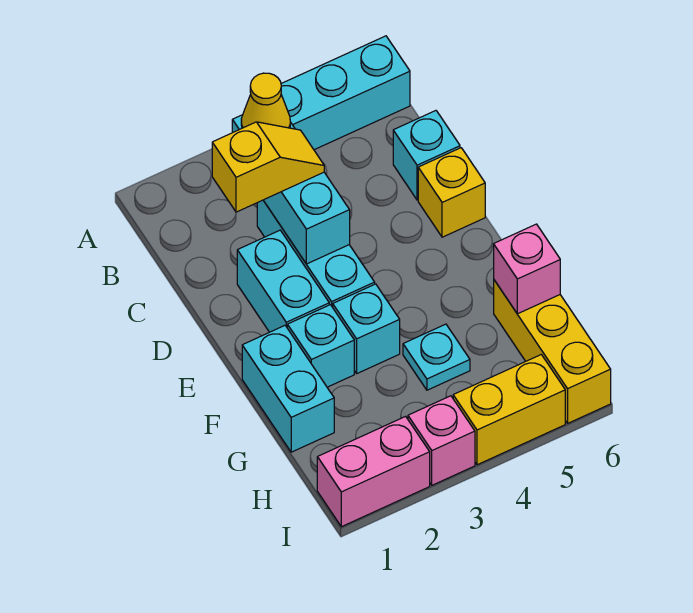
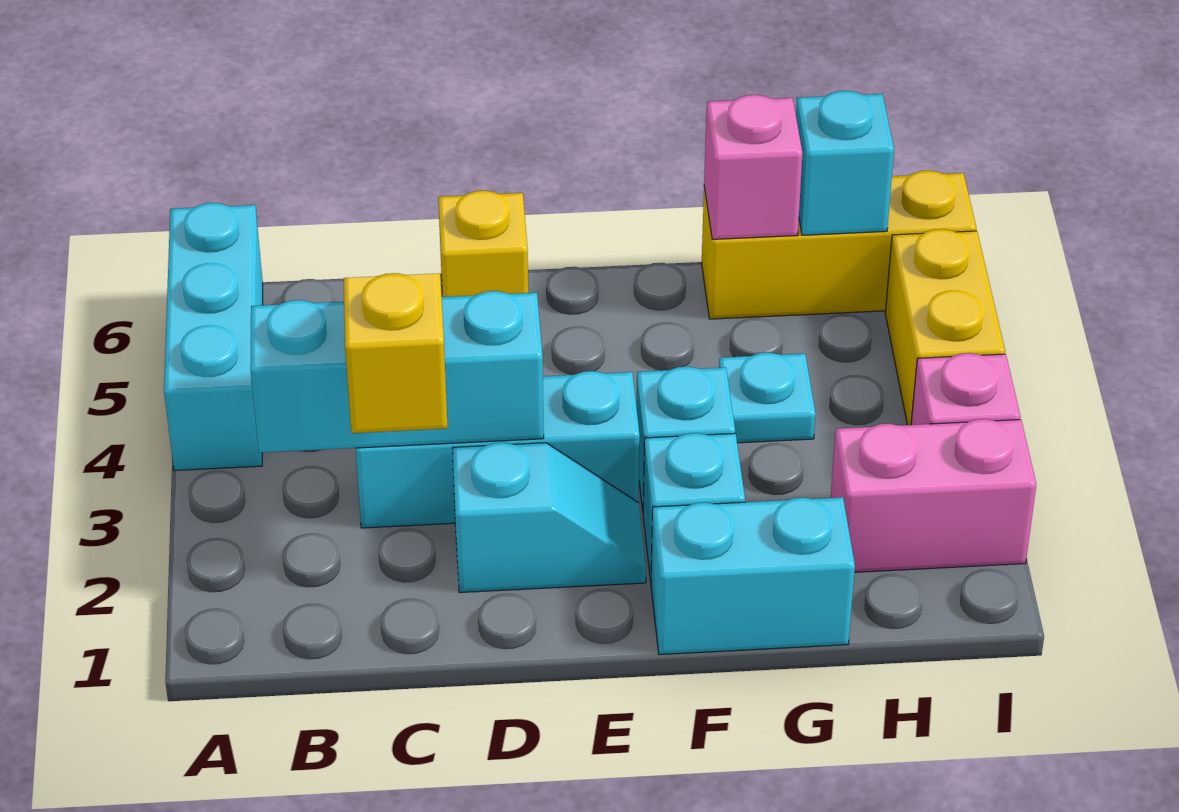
yellow cone B3 level 3 -> none
cyan brick C6 level 1 -> cyan brick H6 level 2
cyan brick D2:E2 level 1 -> cyan slope D2:E2 level 1 top D
pink brick I1:I2 level 1 -> pink brick H2:I2 level 1

